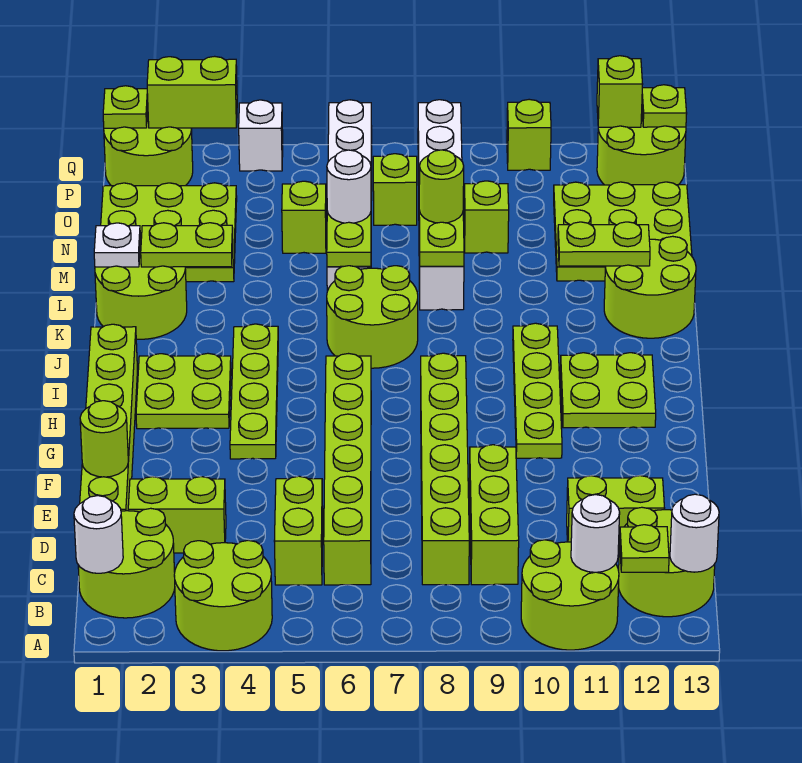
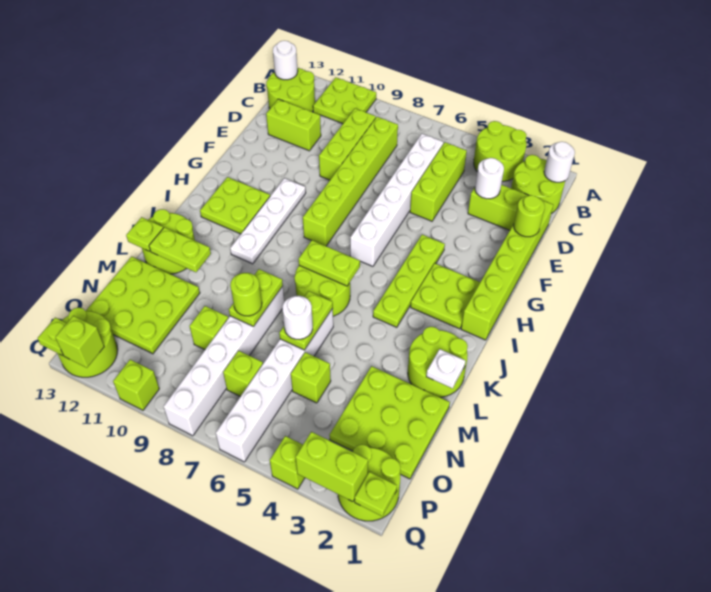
lime round brick A10:B11 level 1 -> lime plate A10:B11 level 1
white round brick B11 level 2 -> white round brick D3 level 2
lime plate B12 level 2 -> lime plate L13 level 2
lime brick C5:D5 level 1 -> lime brick C5:E5 level 1
lime brick C6:H6 level 1 -> white brick C6:H6 level 1
lime plate G10:J10 level 1 -> white plate G10:J10 level 1
lime plate L2:L3 level 2 -> lime plate J6:J7 level 2
white brick Q4 level 1 -> lime brick Q4 level 1

